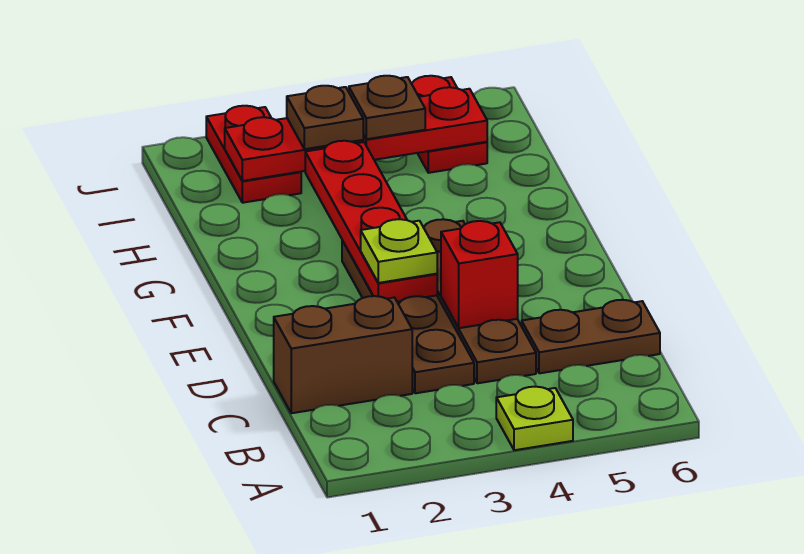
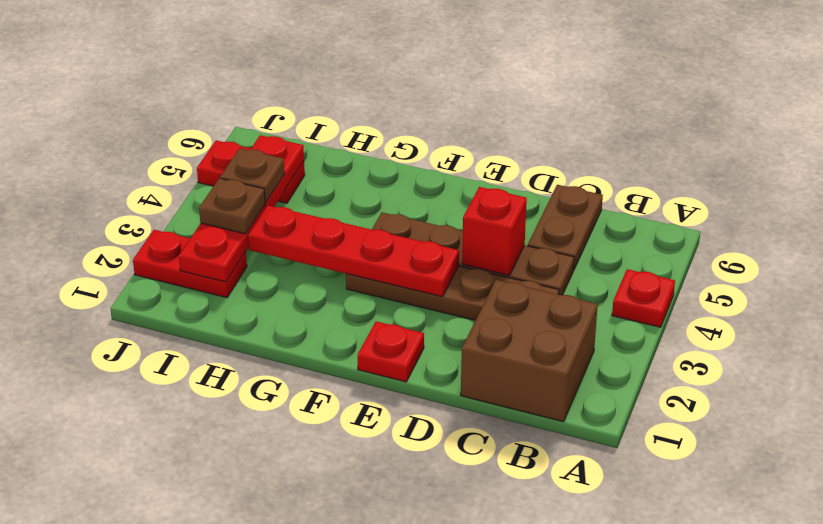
lime plate A4 level 1 -> red plate A4 level 1
brown brick C1:C2 level 1 -> brown brick B1:C2 level 1
none -> red plate E1 level 1
lime plate E3 level 3 -> none

